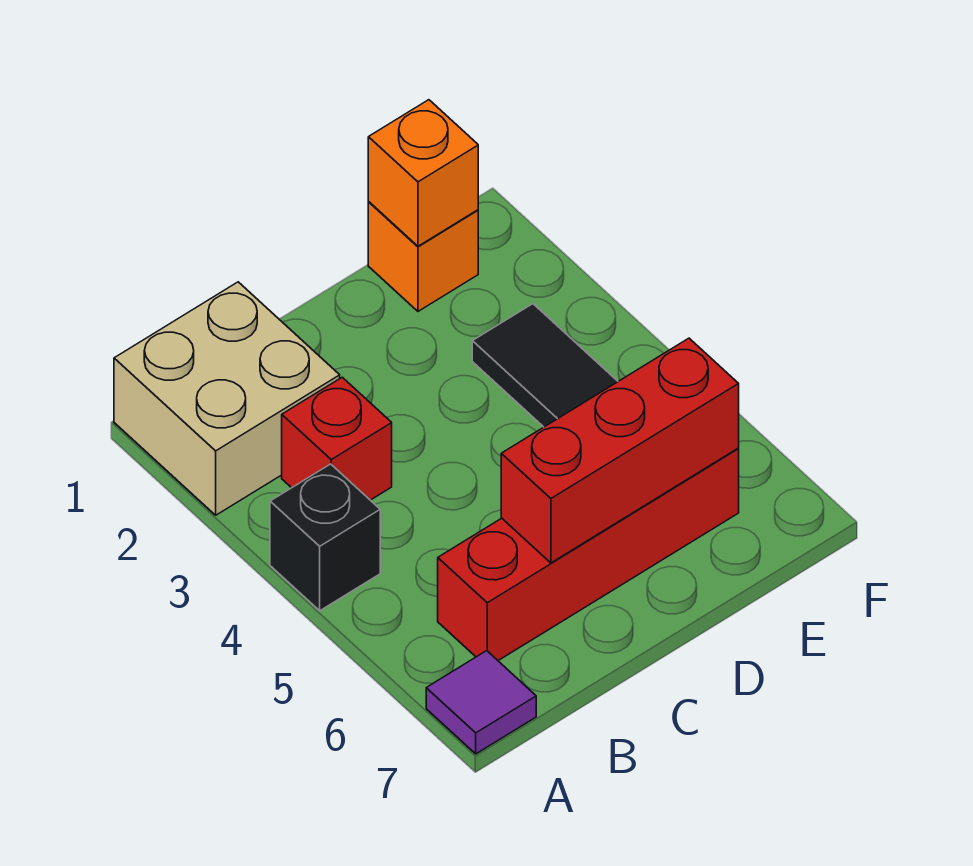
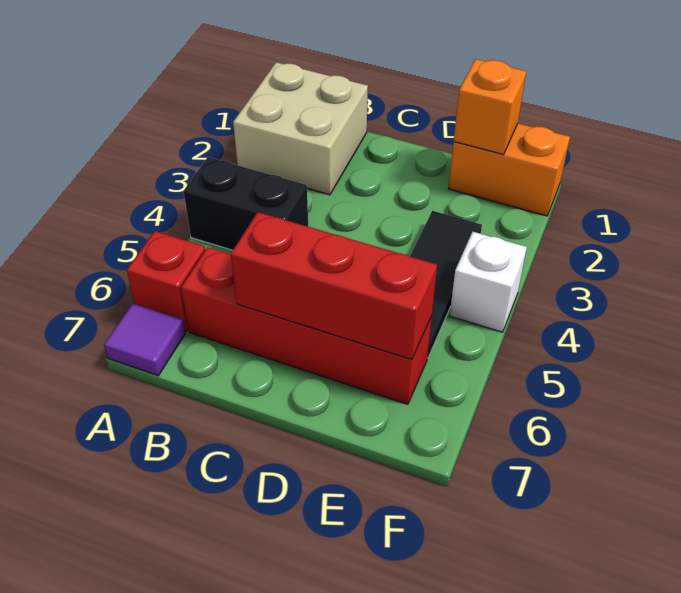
black brick A4 level 1 -> black brick A4:B4 level 1
red brick B3 level 1 -> red brick A6 level 1
orange brick E1 level 1 -> orange brick E1:F1 level 1
none -> white brick F4 level 1

